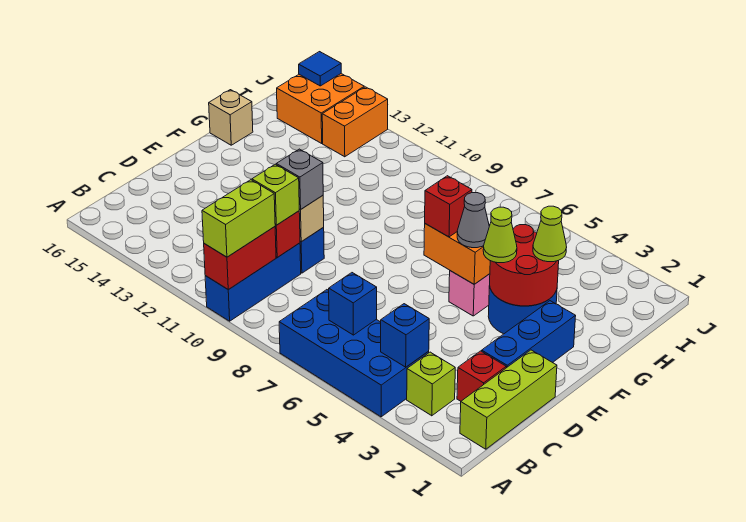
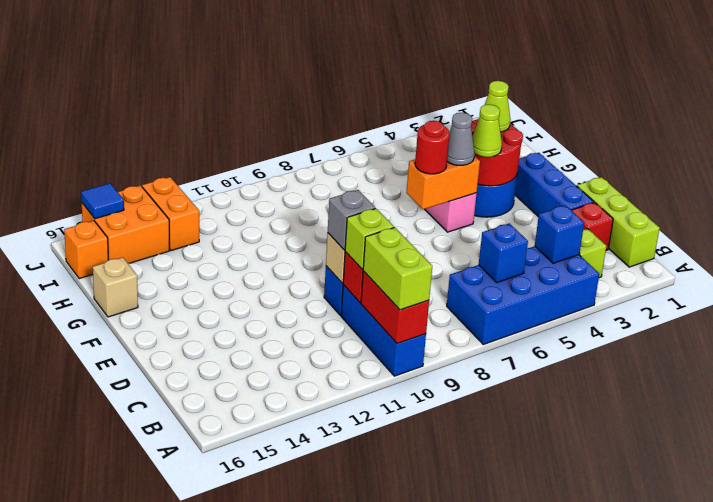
red brick F6 level 3 -> red round brick F6 level 3
none -> orange brick I16 level 1

